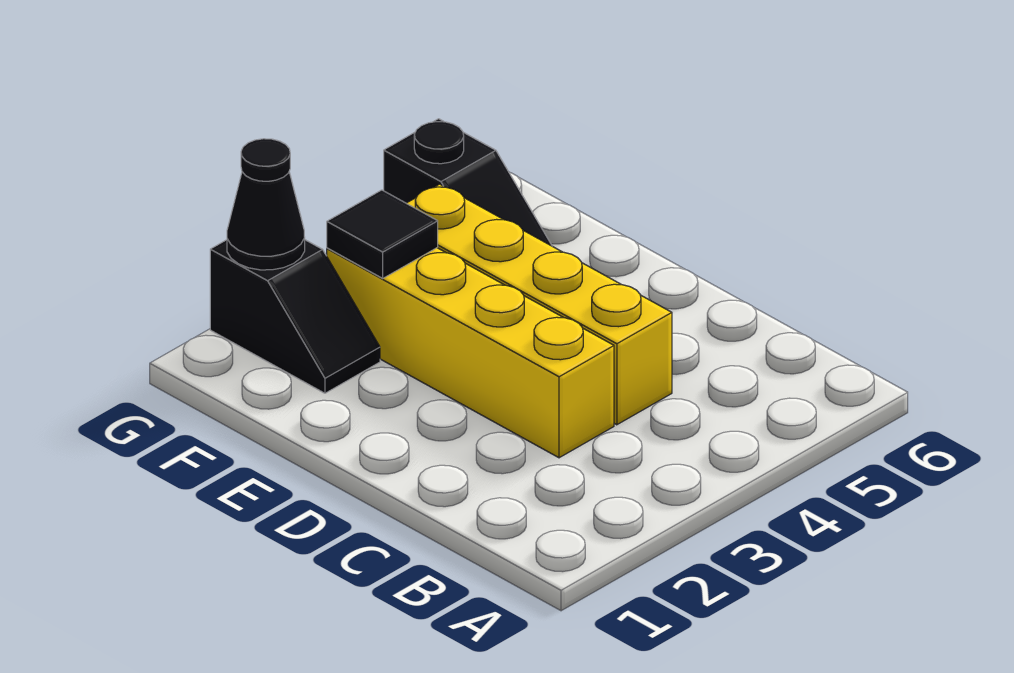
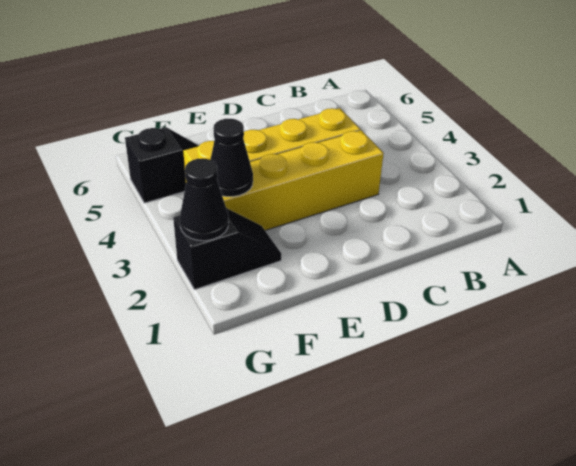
black tile F3 level 2 -> black cone F3 level 2

